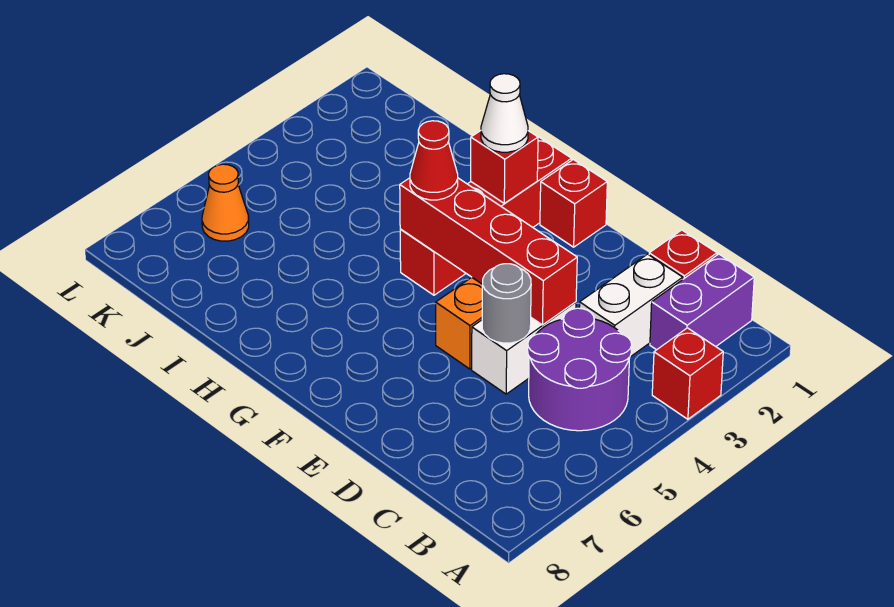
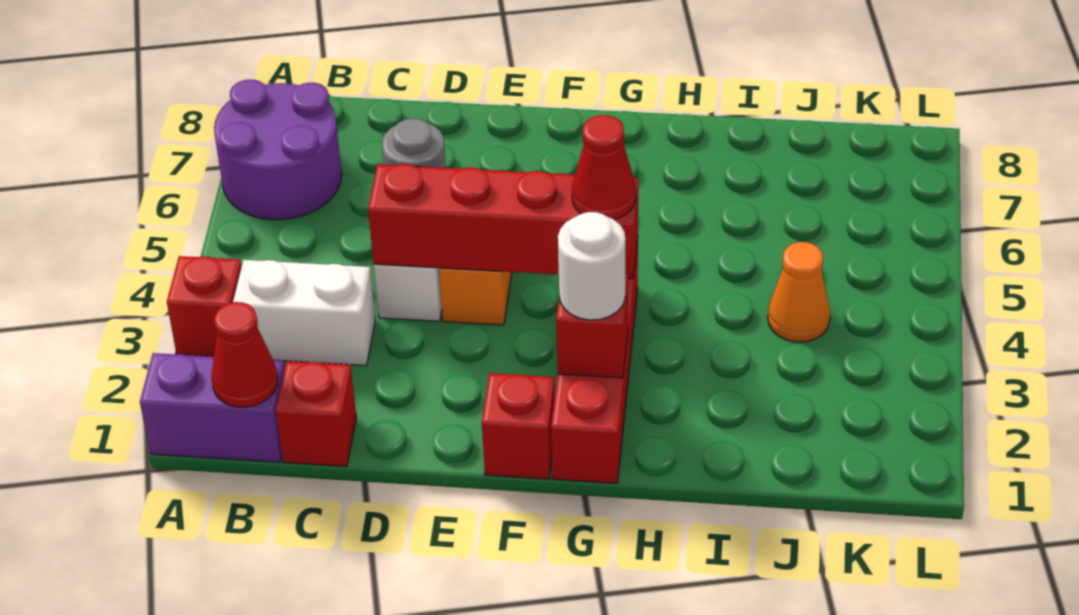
purple brick B1:B2 level 1 -> purple brick A1:B1 level 1
none -> red cone B1 level 2
purple round brick B4:C5 level 1 -> purple round brick A6:B7 level 1
white brick C2:C3 level 1 -> white brick B3:C3 level 1
white cone G2 level 3 -> white round brick G2 level 3
orange cone K6 level 1 -> orange cone J4 level 1

